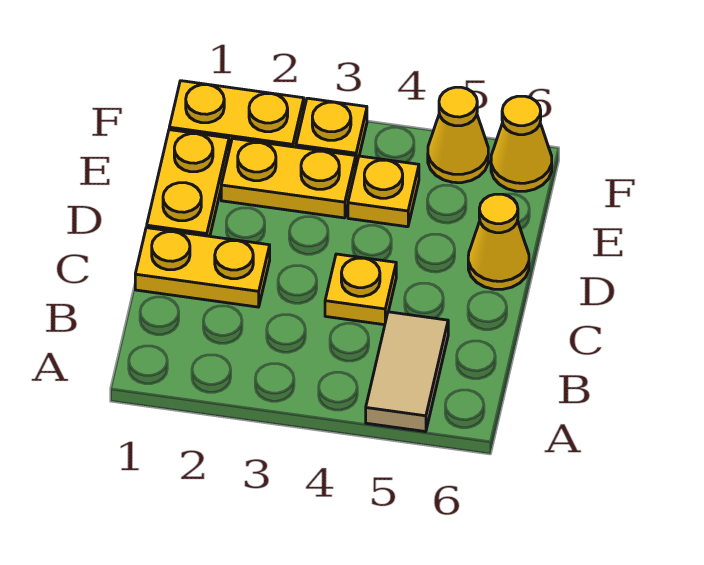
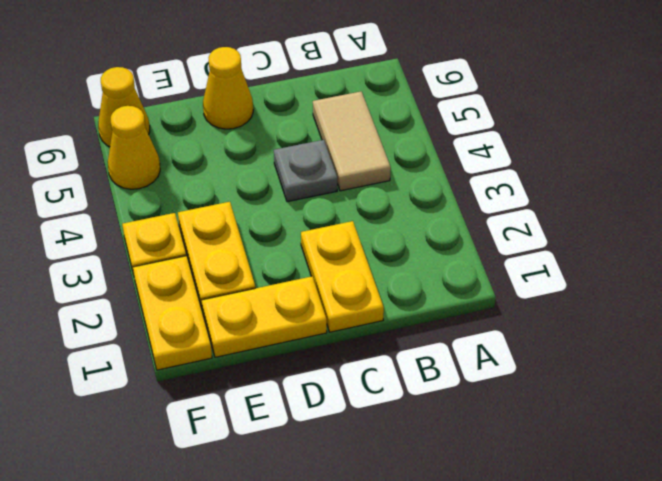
tan tile A5:B5 level 1 -> tan tile B4:B5 level 1
yellow plate C4 level 1 -> grey plate C4 level 1
yellow plate E4 level 1 -> none

